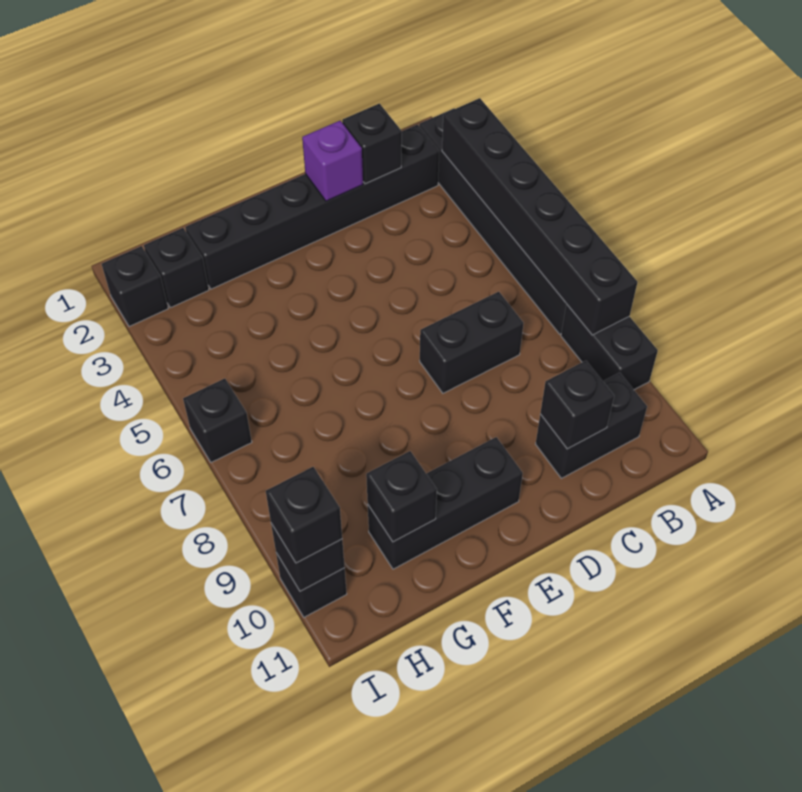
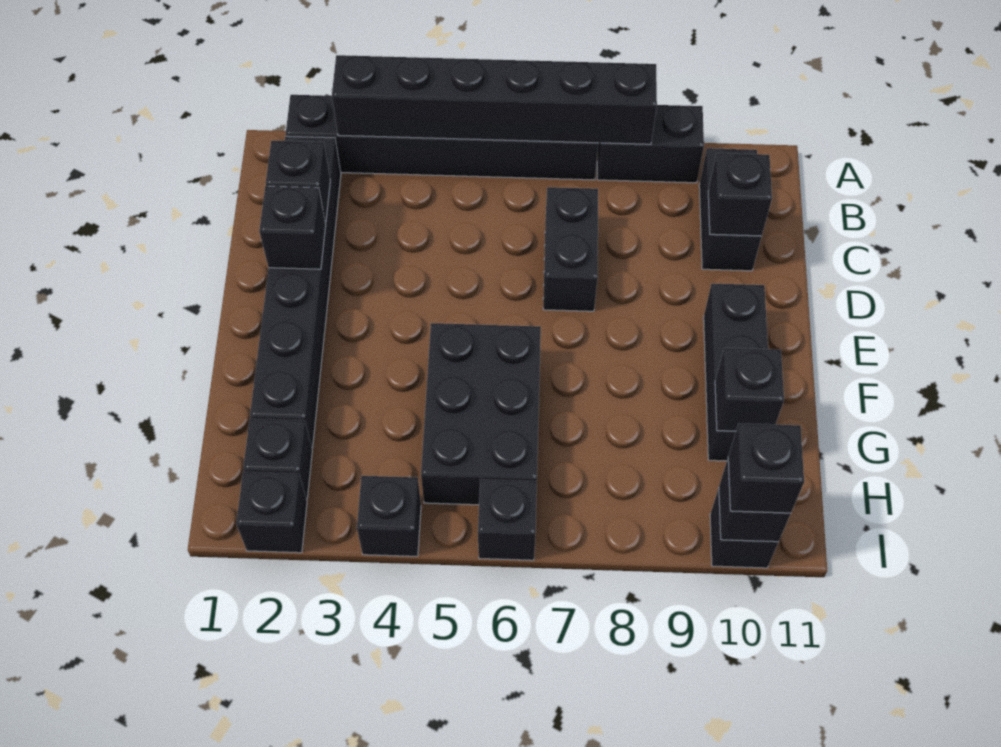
purple brick D2 level 2 -> black brick D2 level 2
none -> black brick F5:H6 level 1
none -> black brick I4 level 1

